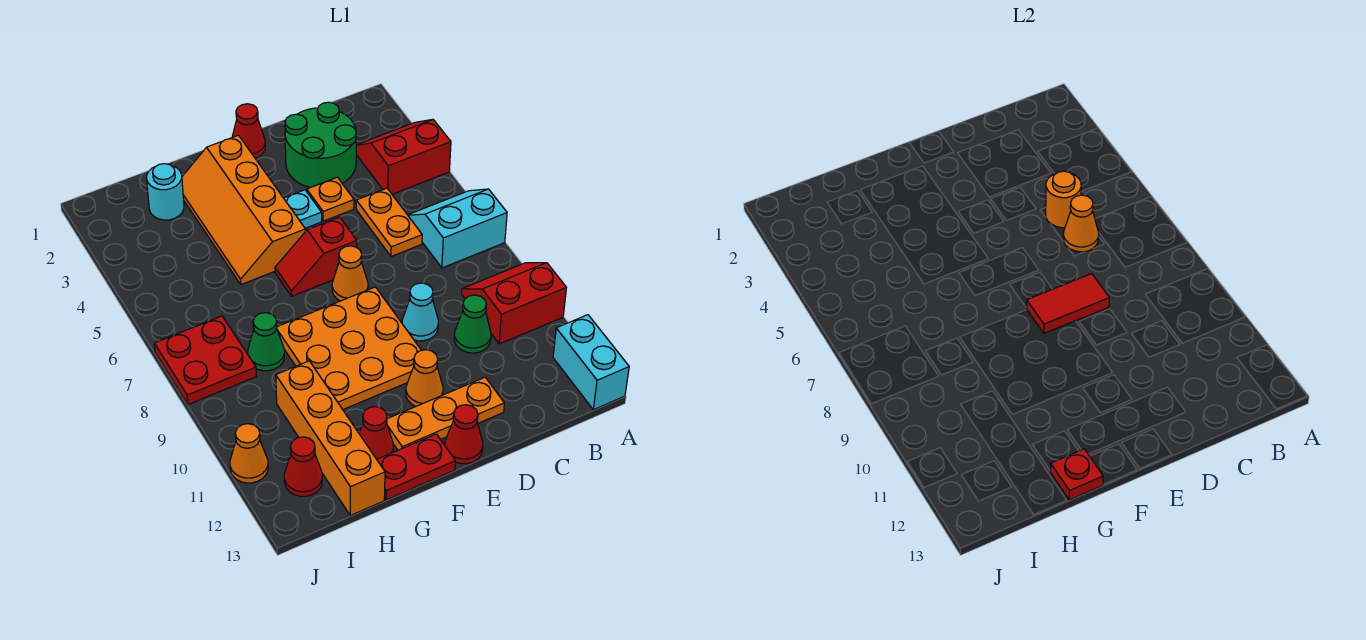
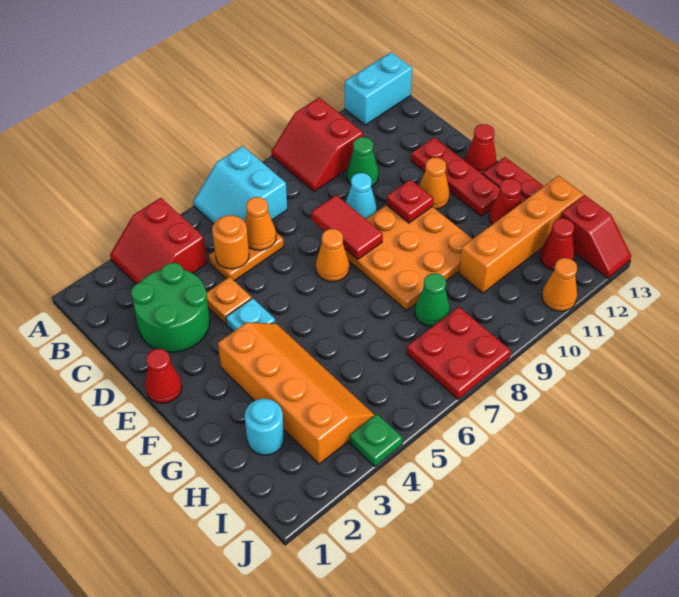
orange plate D12:F12 level 1 -> red plate D12:F12 level 1
red slope E6:F6 level 1 top E -> red slope I13:J13 level 1 top I
orange slope F2:G5 level 1 top F -> orange slope F3:I4 level 1 top 3
red plate G13 level 2 -> red plate E10 level 2
none -> green plate J4 level 1

